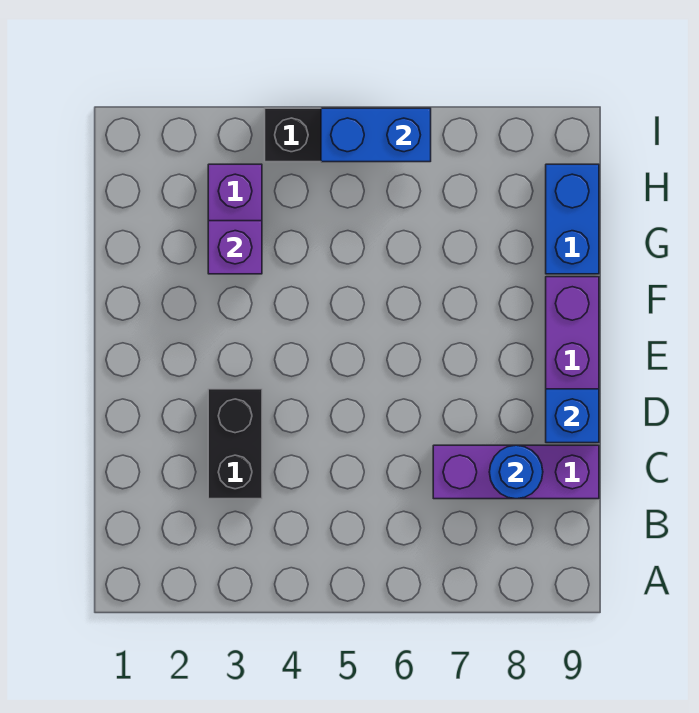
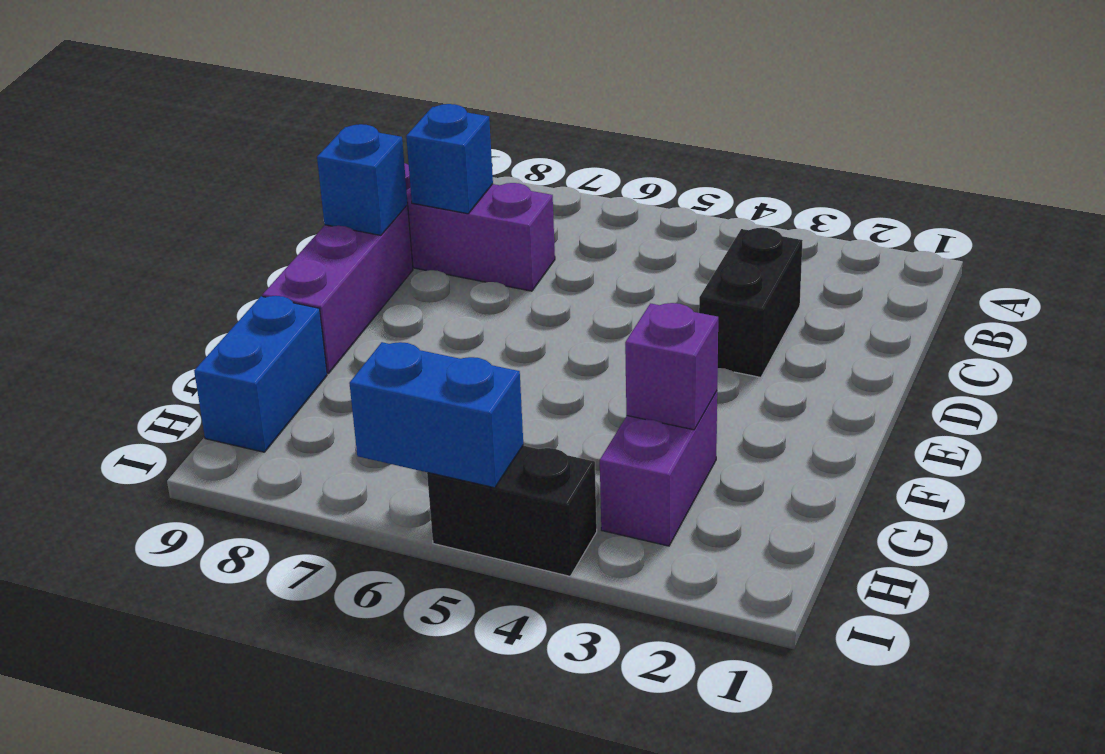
blue round brick C8 level 2 -> blue brick C8 level 2

